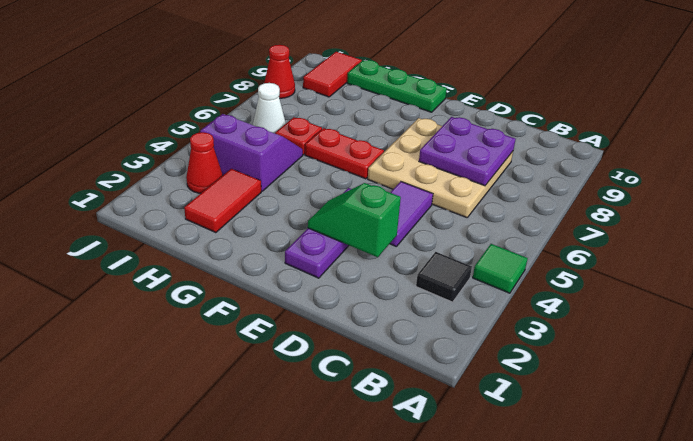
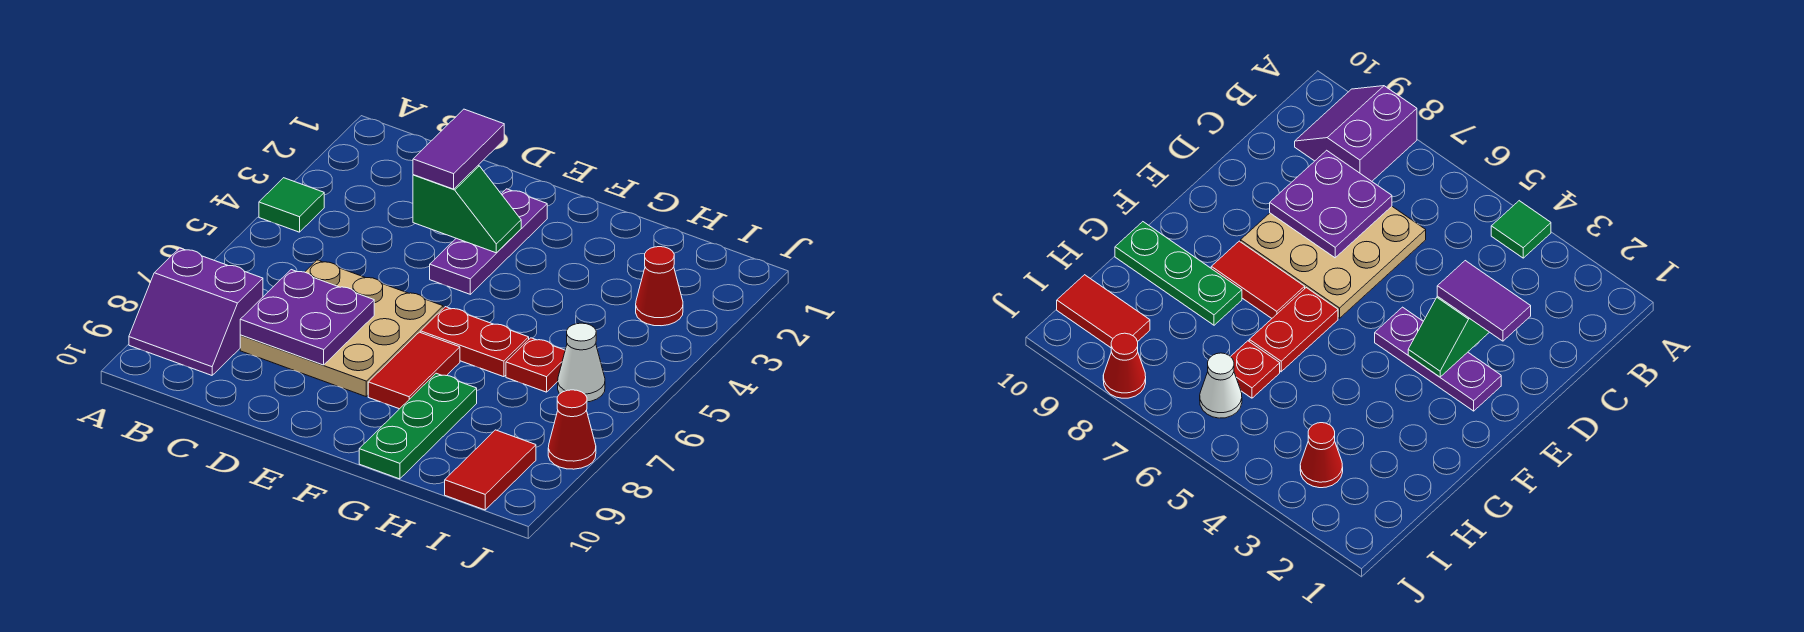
black tile B3 level 1 -> none
purple tile D4:D5 level 1 -> purple tile D2:D3 level 3
green plate F10:H10 level 1 -> green plate G8:G10 level 1
red tile H2:H3 level 1 -> red tile F7:F8 level 1
purple slope H4:I5 level 1 top 4 -> purple slope A8:B9 level 1 top 8

